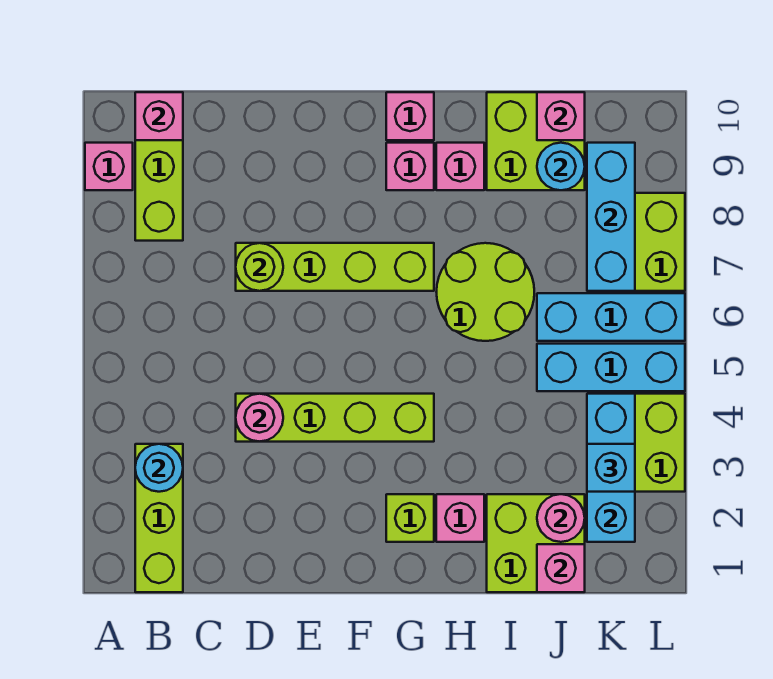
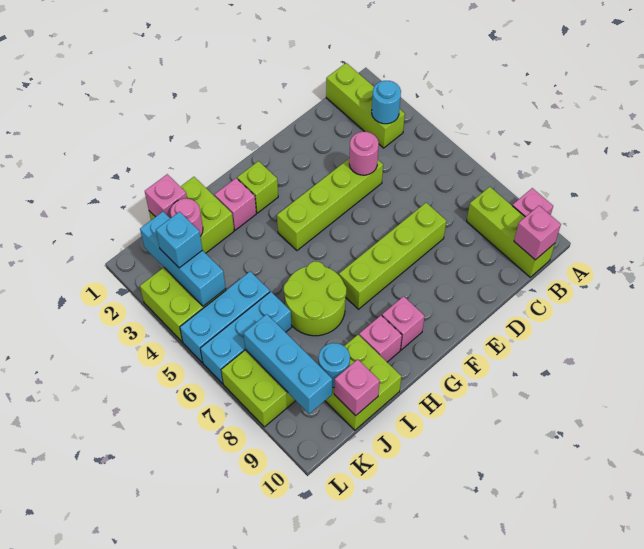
lime round brick D7 level 2 -> none
pink brick G10 level 1 -> none

